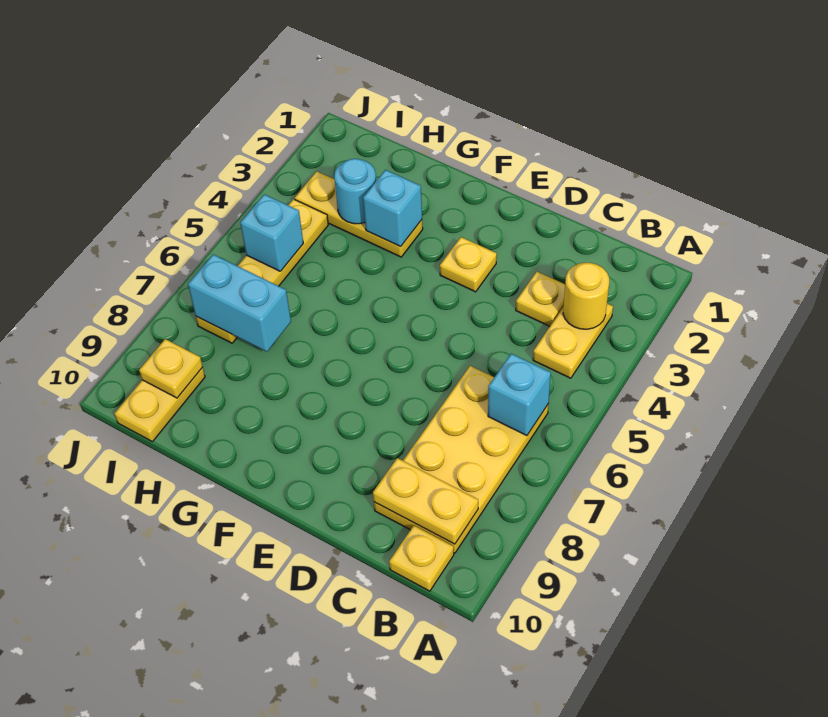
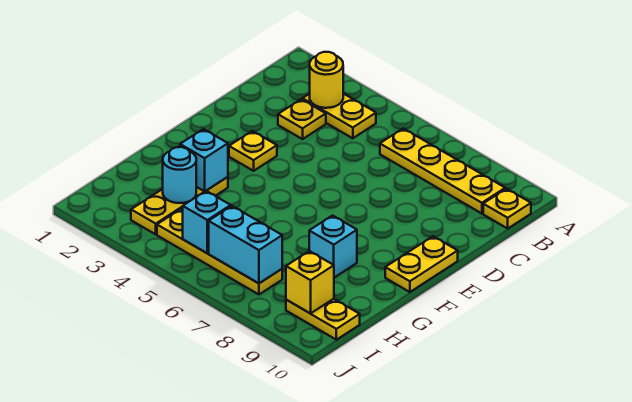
yellow plate B6:C9 level 1 -> yellow plate B6:B9 level 1
cyan brick B6 level 2 -> cyan brick G8 level 1
yellow plate B9:C9 level 2 -> yellow plate E10:F10 level 1
cyan brick H7:I7 level 2 -> cyan brick I6:I7 level 2
yellow plate I9 level 2 -> yellow brick I9 level 2

